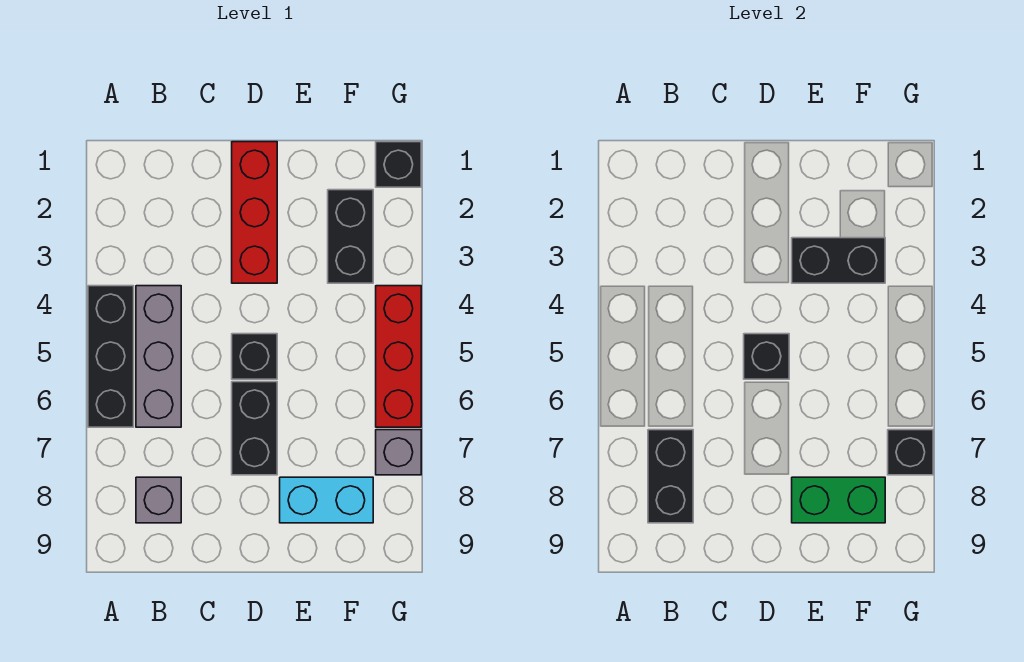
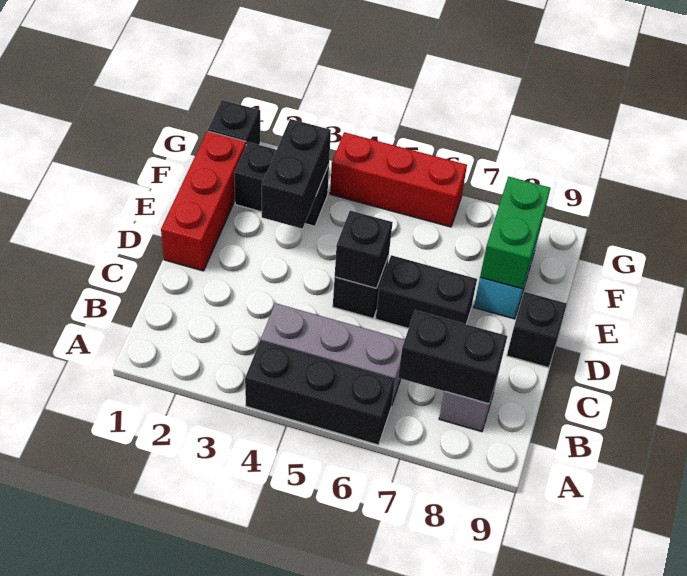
red brick D1:D3 level 1 -> red brick D1:F1 level 1
grey brick G7 level 1 -> none
black brick G7 level 2 -> black brick D9 level 1

